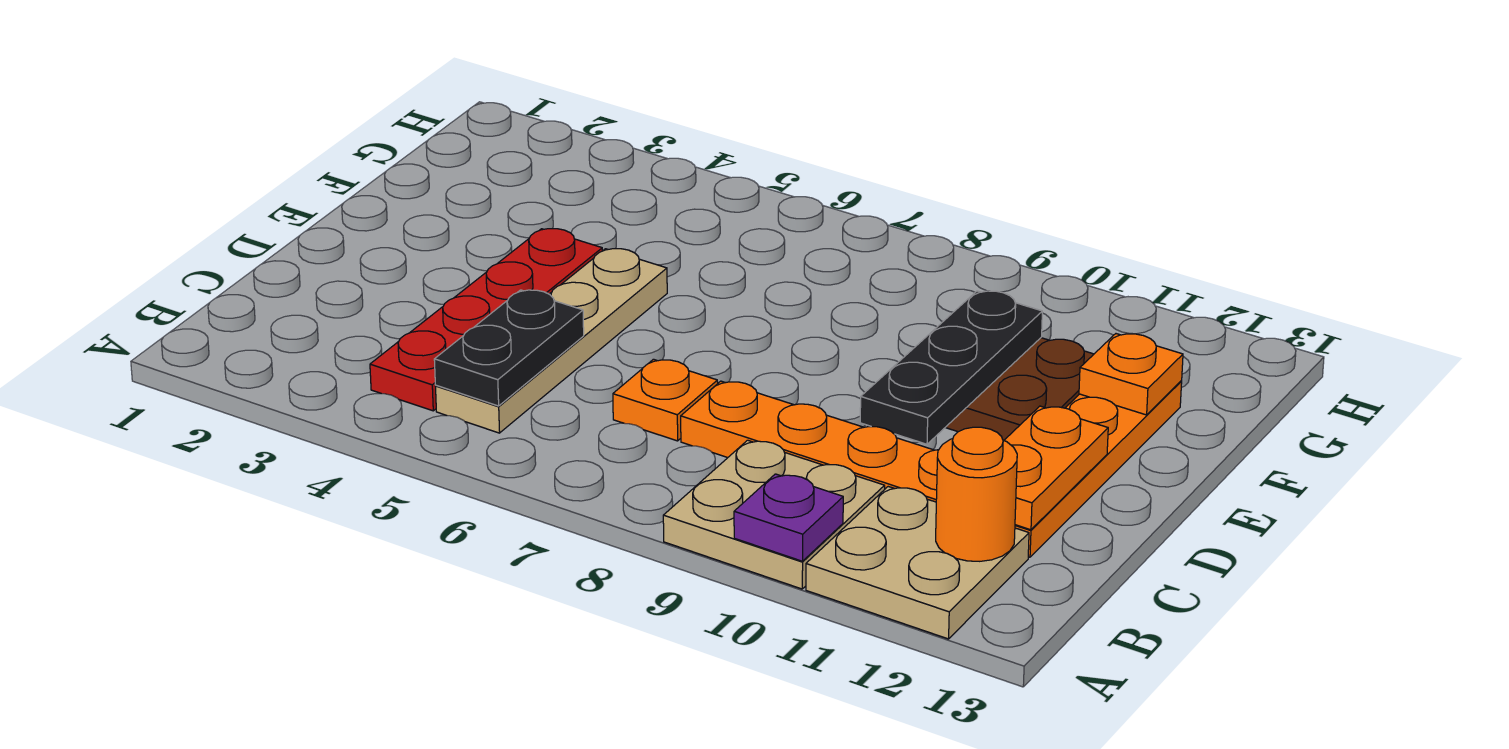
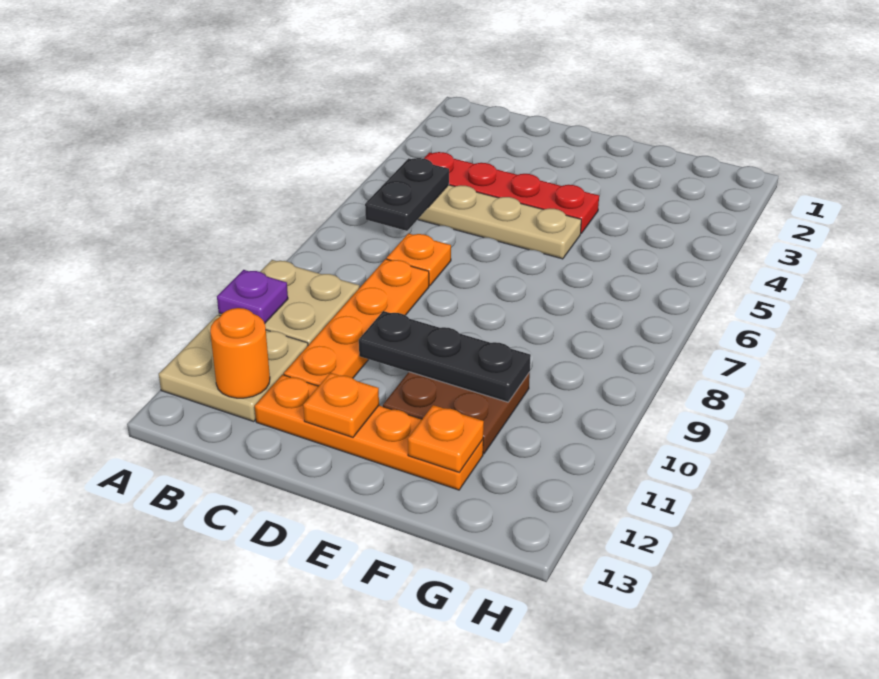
black plate B5:C5 level 2 -> black plate B5:B6 level 2
orange plate C12:D12 level 2 -> orange plate D12 level 2

